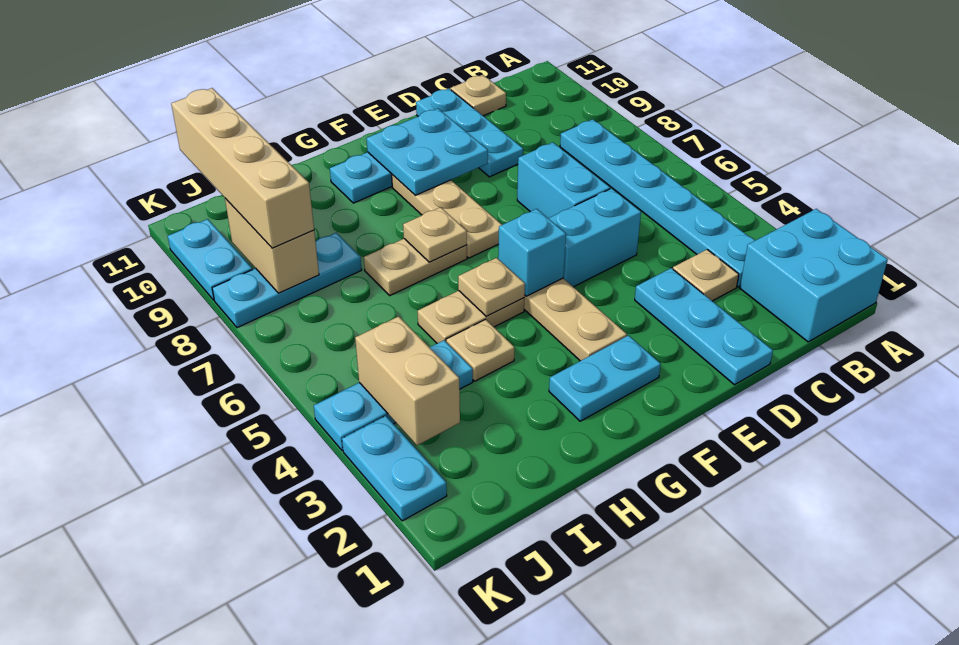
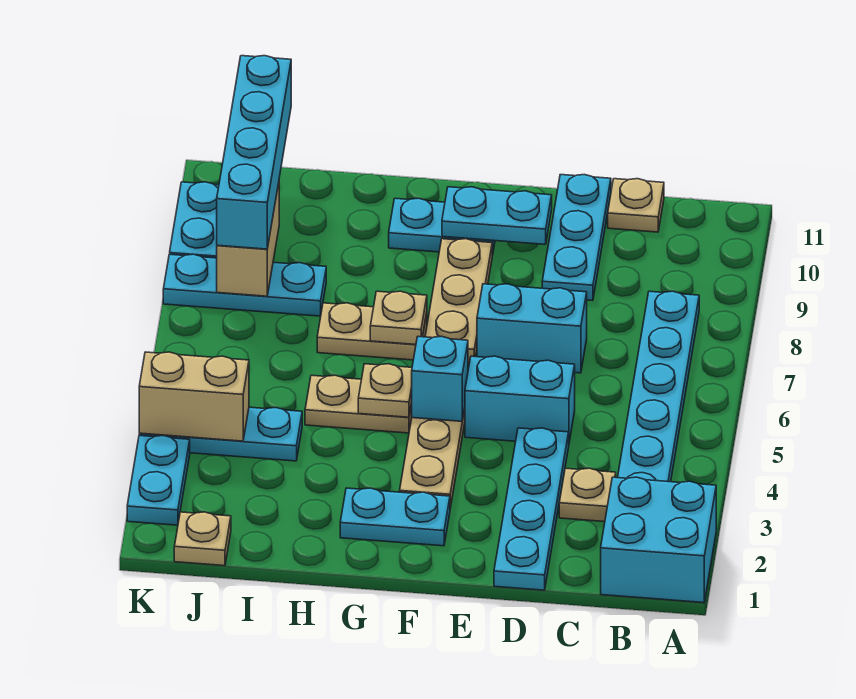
cyan plate D1:D3 level 1 -> cyan plate D1:D4 level 1
cyan brick D6:D7 level 1 -> cyan brick D7:E7 level 1
cyan plate E9:F10 level 2 -> cyan plate E10:F10 level 2
tan plate H4 level 1 -> tan plate J1 level 1
tan brick J3:J4 level 2 -> tan brick J4:K4 level 2
tan brick J8:J11 level 3 -> cyan brick J8:J11 level 3

